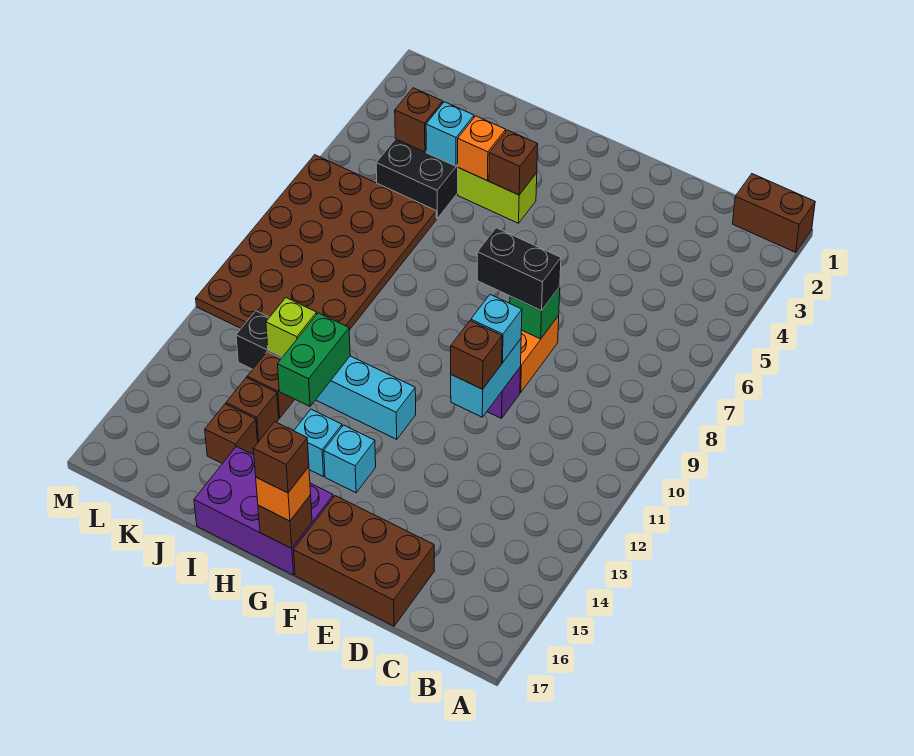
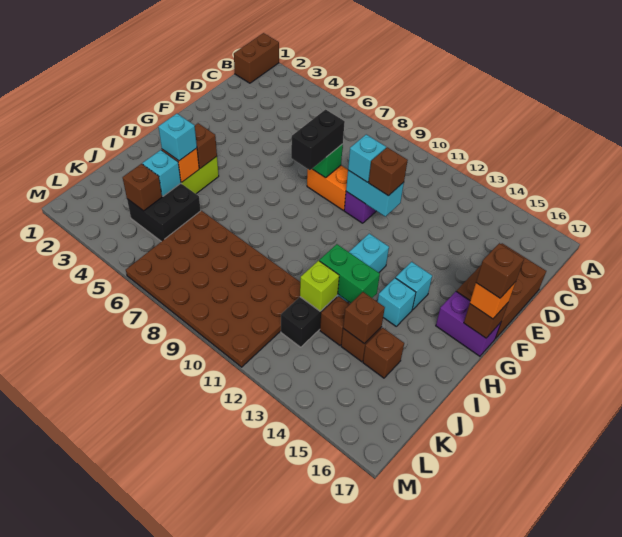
purple brick G16:I17 level 1 -> purple brick G16:G17 level 1
none -> cyan brick I4 level 3
none -> brown brick J14 level 2

